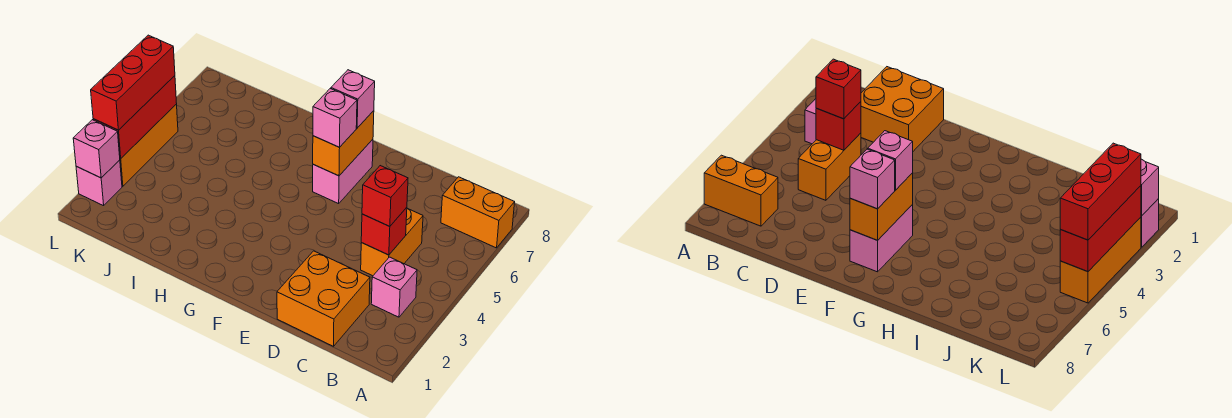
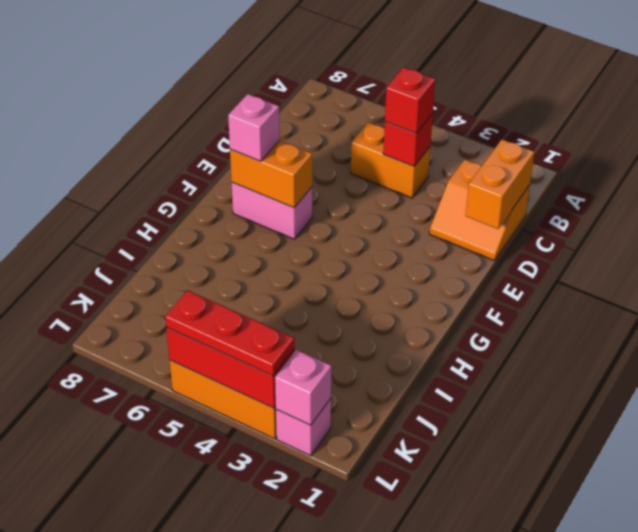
orange brick A7:B7 level 1 -> orange brick C1:D1 level 2
pink brick B3 level 1 -> none
orange brick C1:D2 level 1 -> orange slope C1:D2 level 1 top C
pink brick F6 level 3 -> none
red brick L3:L5 level 3 -> red plate L3:L5 level 3

